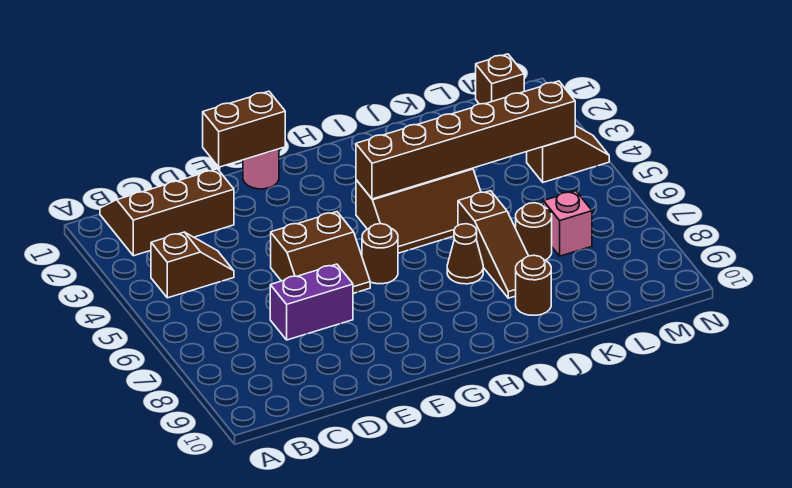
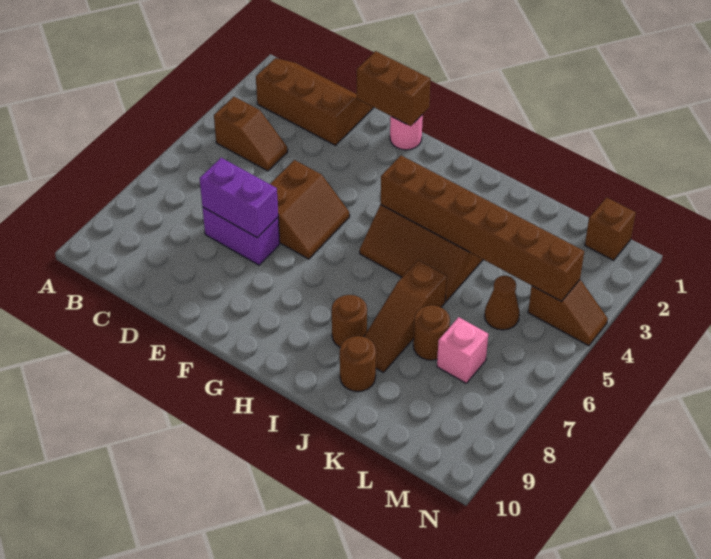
none -> purple brick D7:E7 level 2
brown slope E5:F6 level 1 top 5 -> brown slope E5:F6 level 1 top E
brown round brick G6 level 1 -> brown round brick I8 level 1
brown cone I7 level 1 -> brown cone L5 level 1

